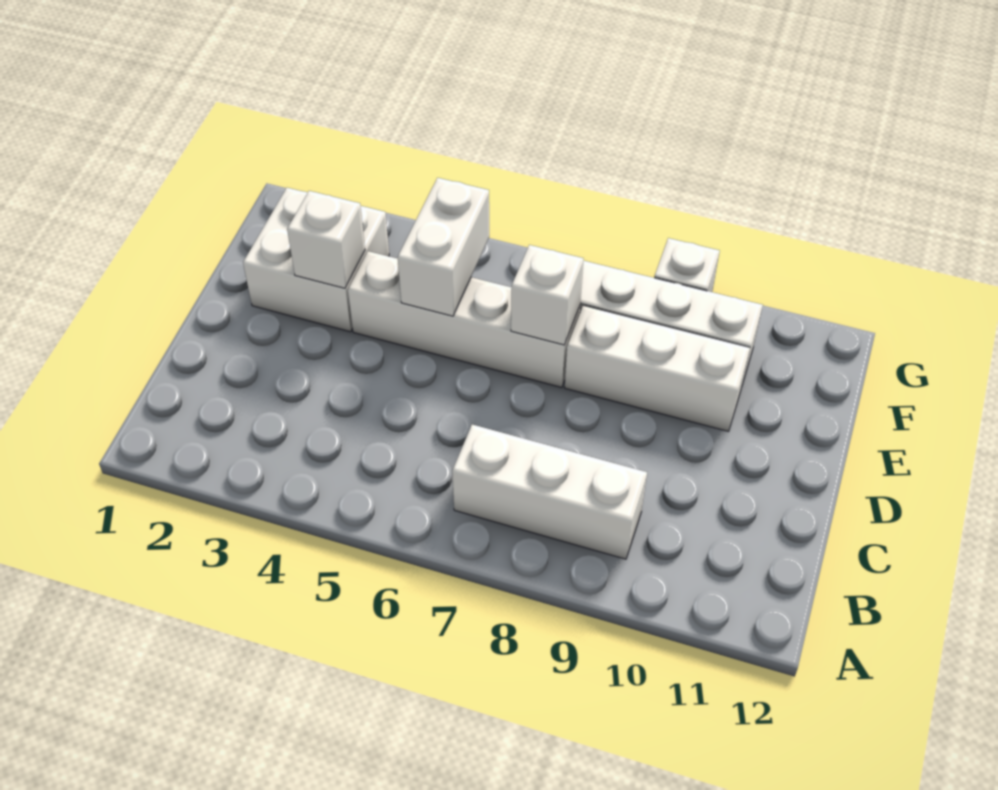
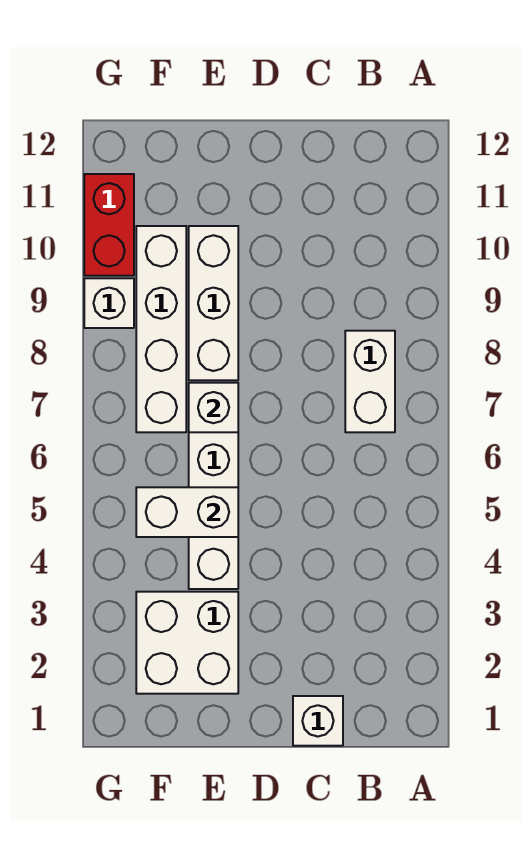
white brick B7:B9 level 1 -> white brick B7:B8 level 1
white brick E3 level 2 -> white brick C1 level 1
none -> red brick G10:G11 level 1

